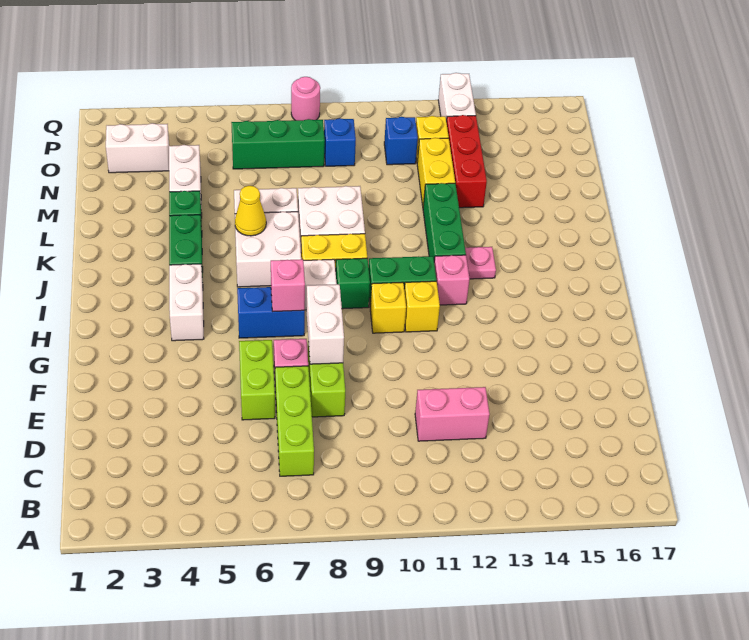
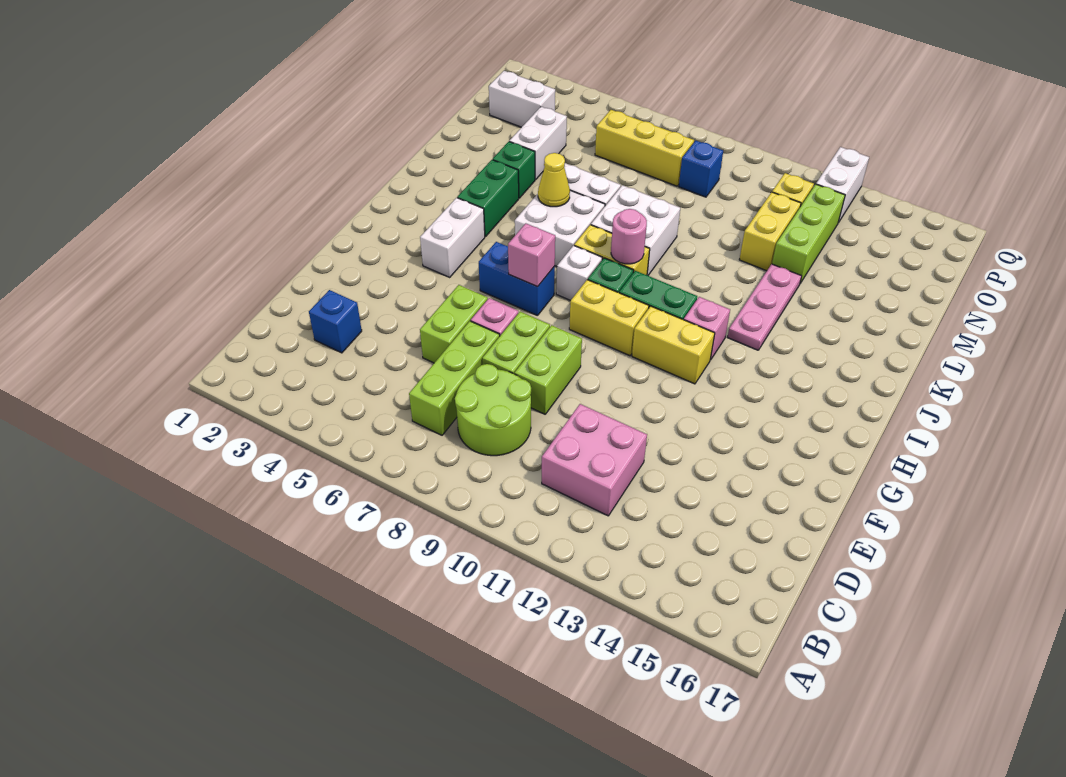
none -> lime round brick C8:D9 level 1
pink brick D11:D12 level 1 -> pink brick C11:D12 level 1
none -> lime brick E9:F9 level 1
white brick F8:G8 level 2 -> none
yellow brick H10 level 1 -> yellow brick H9:H10 level 1
yellow brick H11 level 1 -> yellow brick H11:H12 level 1
green brick J12:L12 level 1 -> none
pink plate J13 level 1 -> pink plate J13:L13 level 1
red brick M13:O13 level 1 -> lime brick M13:O13 level 1
green brick O6:O8 level 1 -> yellow brick O6:O8 level 1
blue brick O11 level 1 -> blue brick D3 level 1
pink round brick Q8 level 1 -> pink round brick J9 level 2

